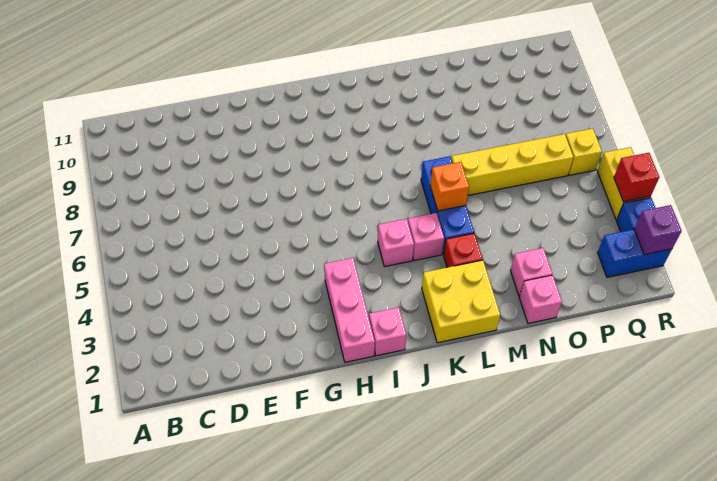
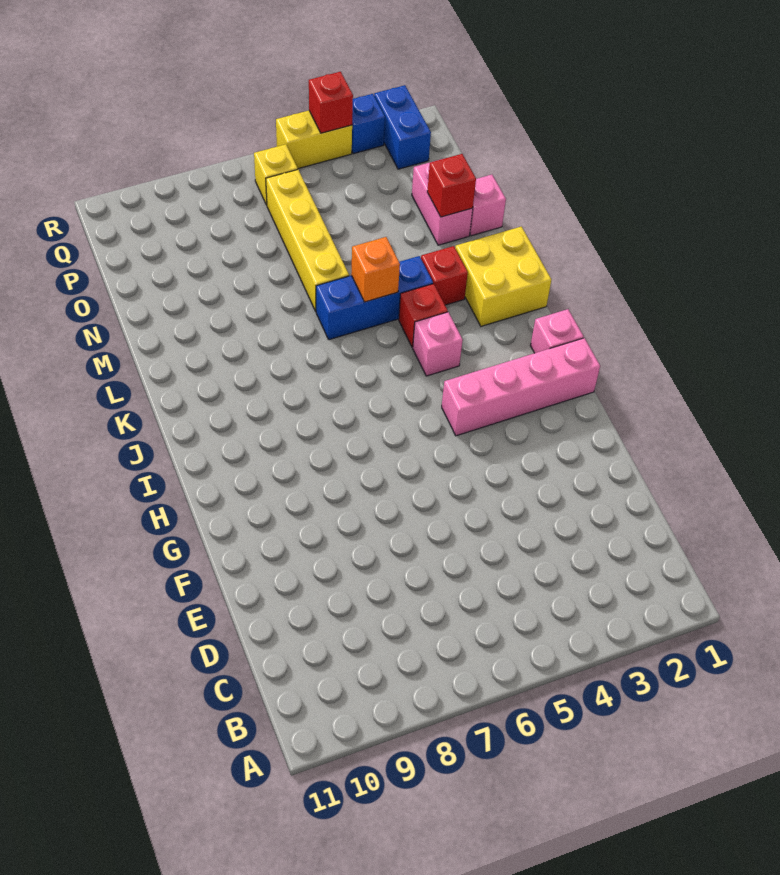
pink brick H1:H3 level 1 -> pink brick H1:H4 level 1
pink brick K4 level 1 -> red brick K4 level 1
pink brick N2 level 1 -> pink brick N2:O2 level 1
none -> red brick N2 level 2
purple brick R2 level 2 -> none

